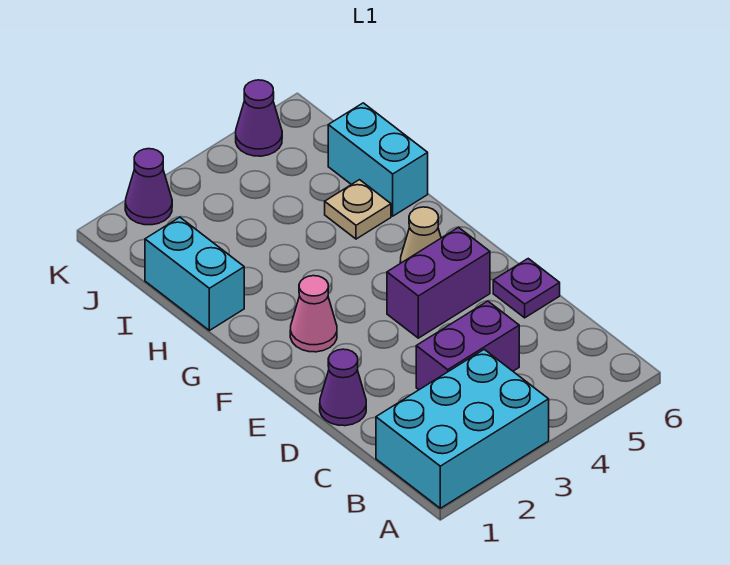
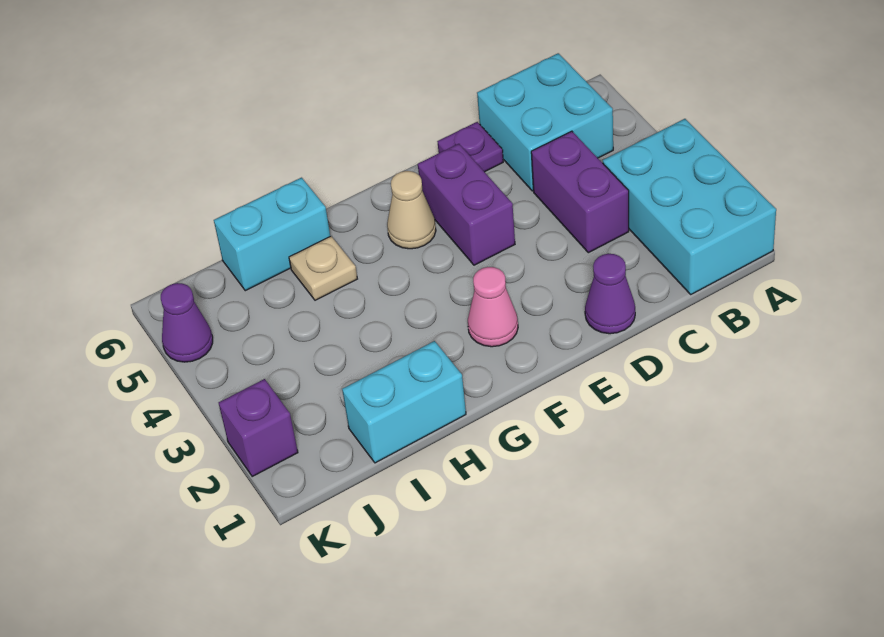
none -> cyan brick B5:C6 level 1
purple cone K2 level 1 -> purple brick K2 level 1

